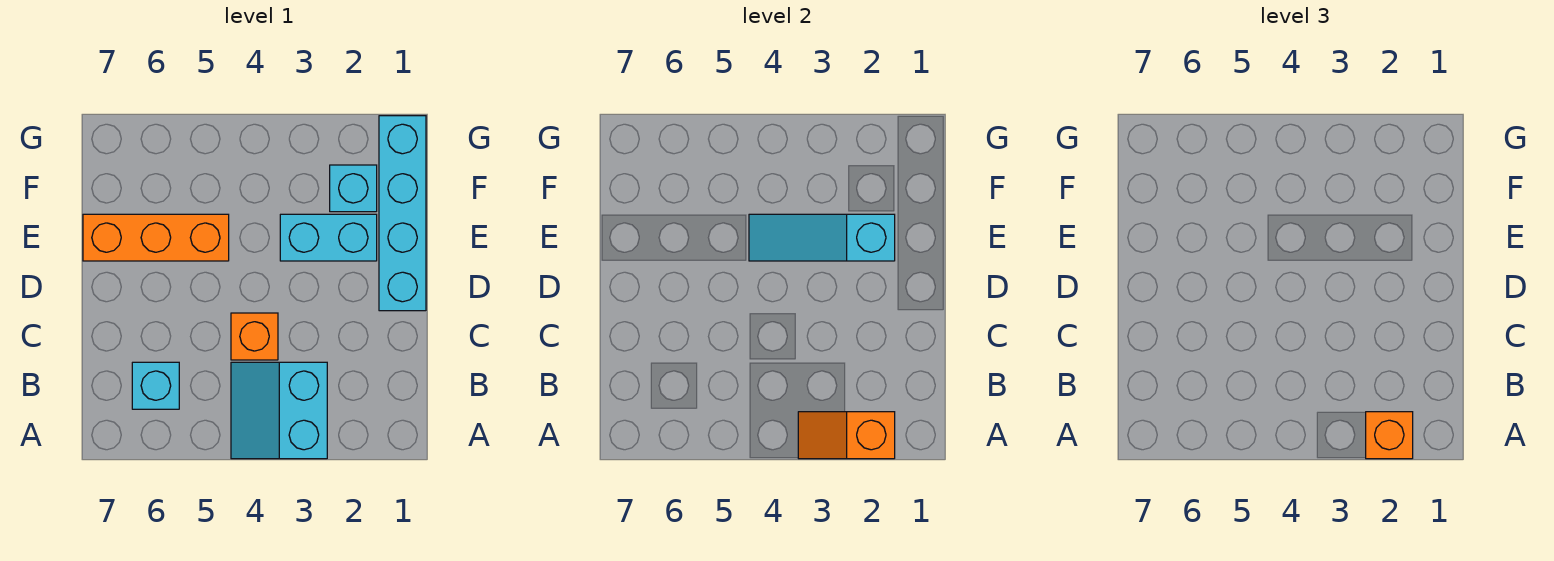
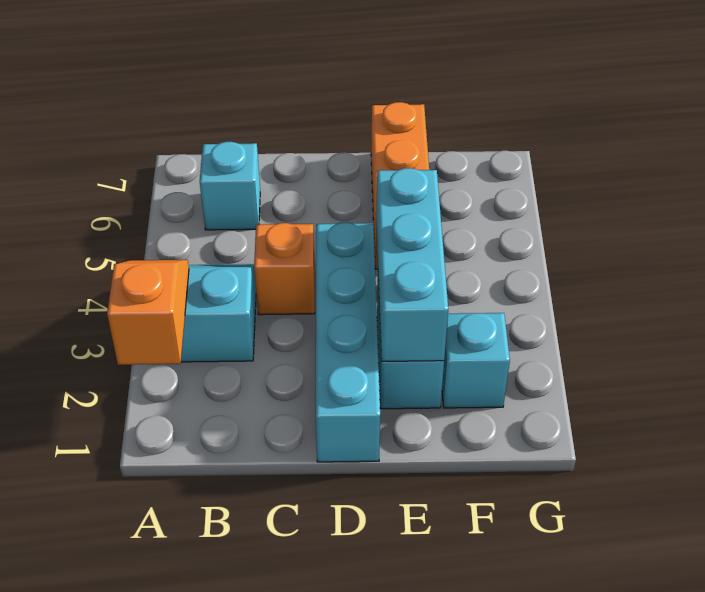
orange brick A2 level 3 -> none
cyan brick D1:G1 level 1 -> cyan brick D1:D4 level 1
cyan slope E2:E4 level 2 top 2 -> cyan brick E2:E4 level 2

